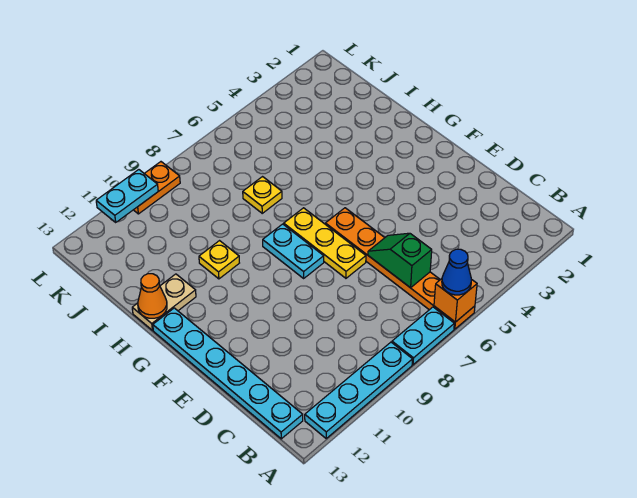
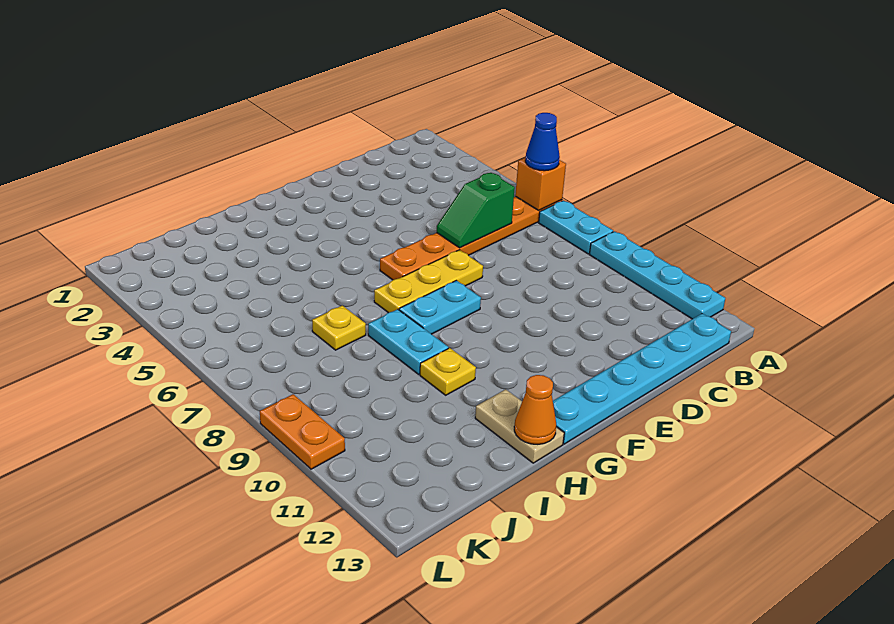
cyan plate L10:L11 level 2 -> cyan plate H8:H9 level 1

